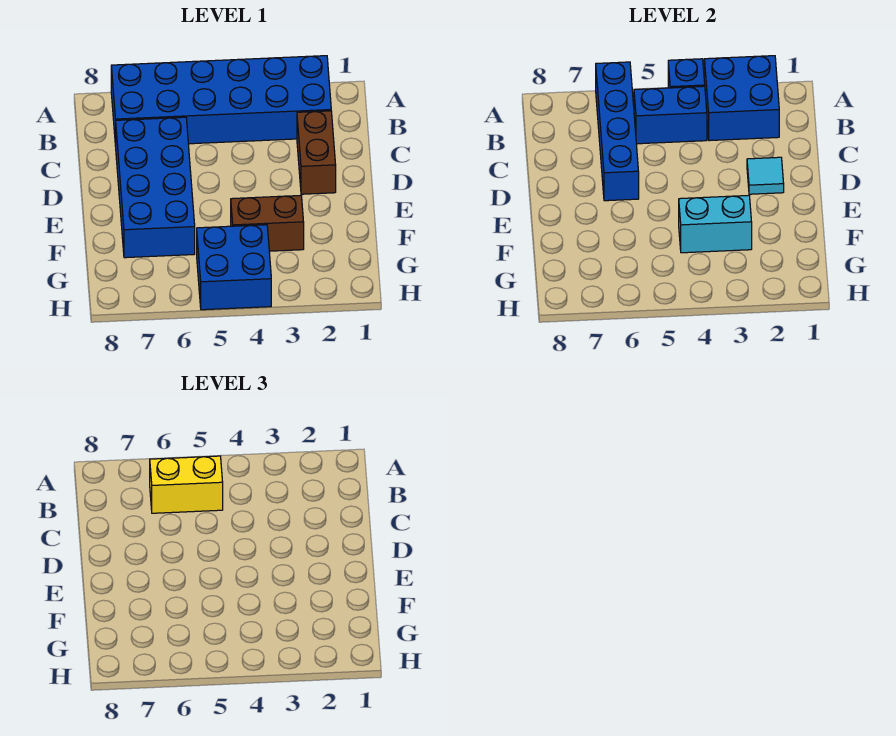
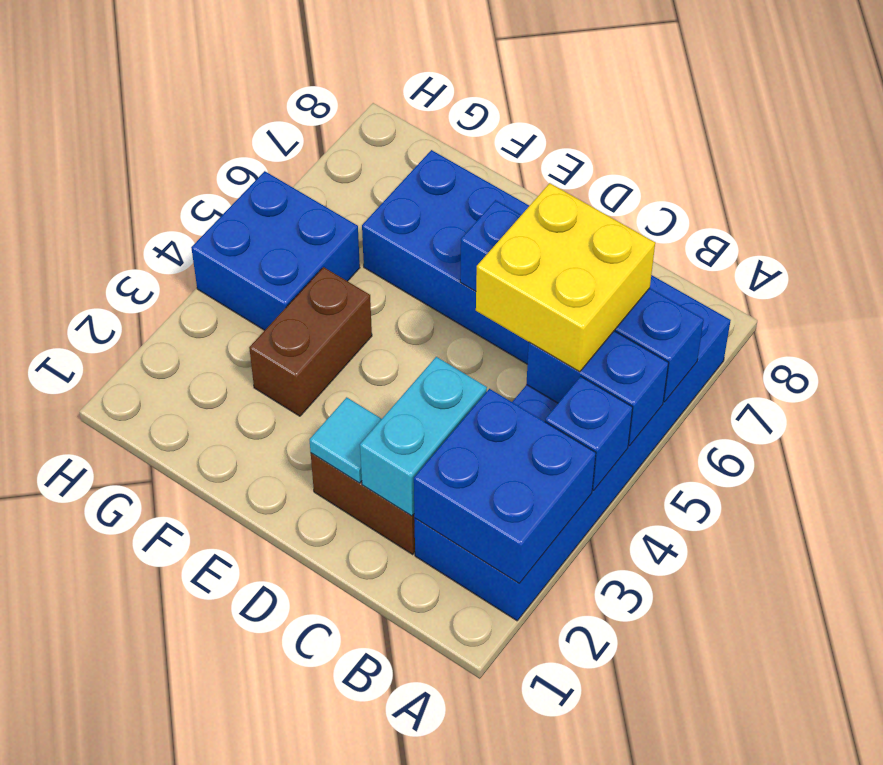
blue brick B4:B5 level 2 -> blue brick A5:B5 level 2
yellow brick B5:B6 level 3 -> yellow brick B5:C6 level 3
cyan brick F3:F4 level 2 -> cyan brick C2:C3 level 2

